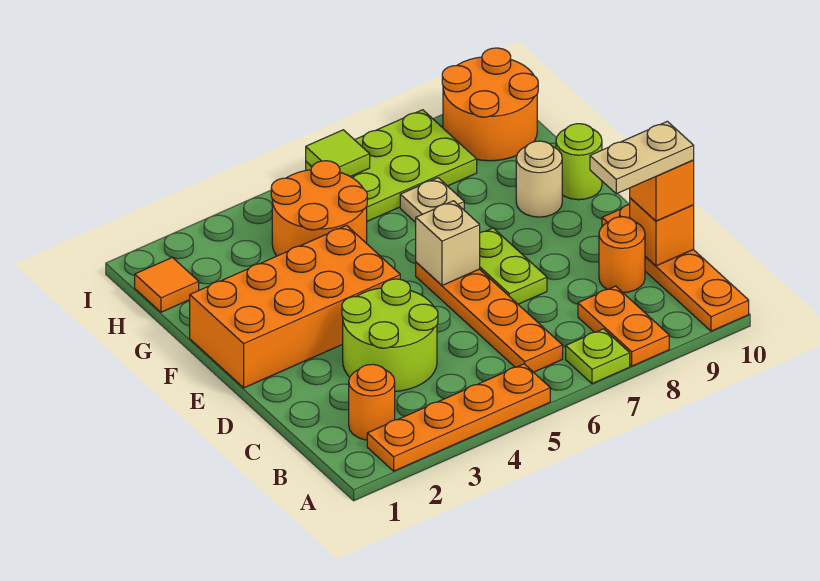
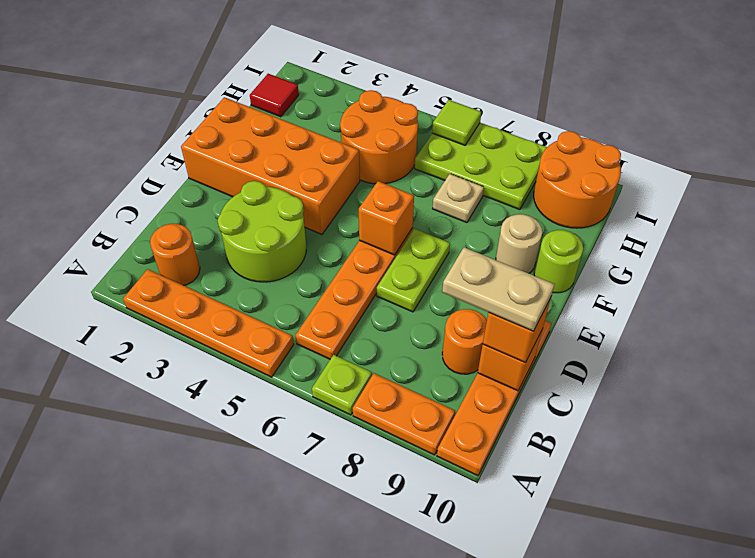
orange plate A8:B8 level 1 -> orange plate A8:A9 level 1
tan brick E6 level 2 -> orange brick E6 level 2
orange tile H1 level 1 -> red tile H1 level 1

